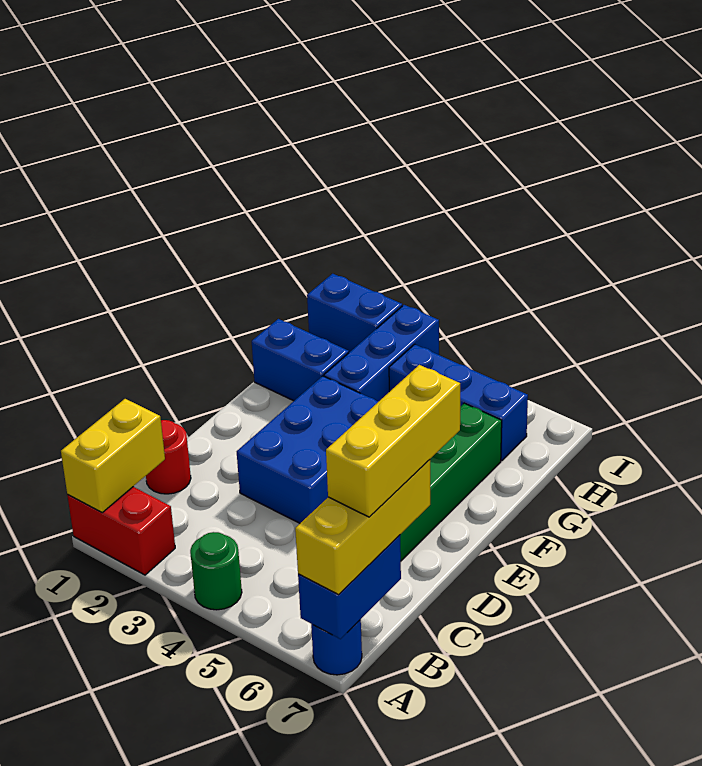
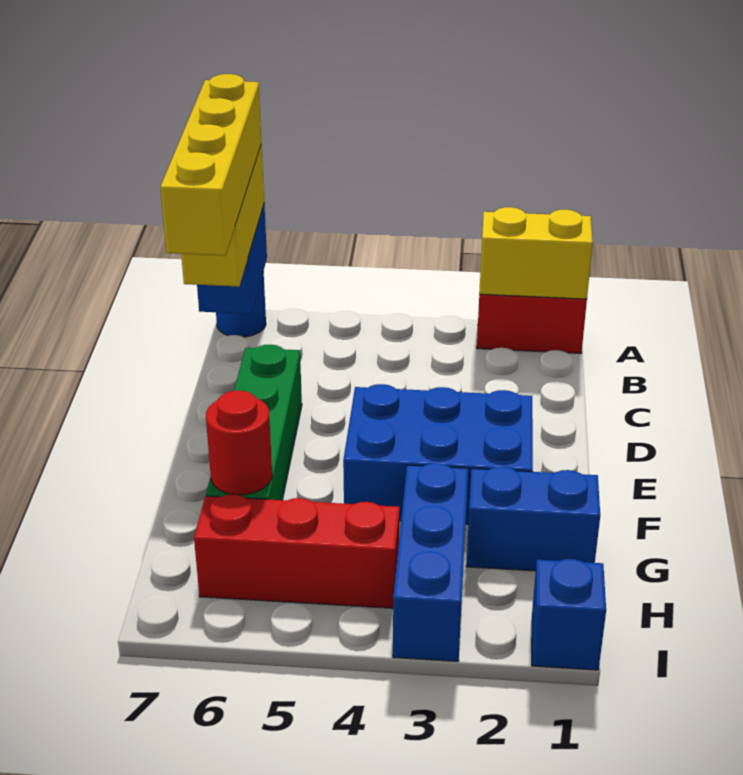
yellow brick A1:B1 level 2 -> yellow brick A1:A2 level 2
green round brick A4 level 1 -> none
yellow brick B7:D7 level 4 -> yellow brick A7:D7 level 4
red round brick C1 level 1 -> red round brick G6 level 2
blue brick D3:F4 level 1 -> blue brick E2:F4 level 1
blue brick H4:H6 level 1 -> red brick H4:H6 level 1
blue brick I1:I2 level 1 -> blue brick I1 level 1

